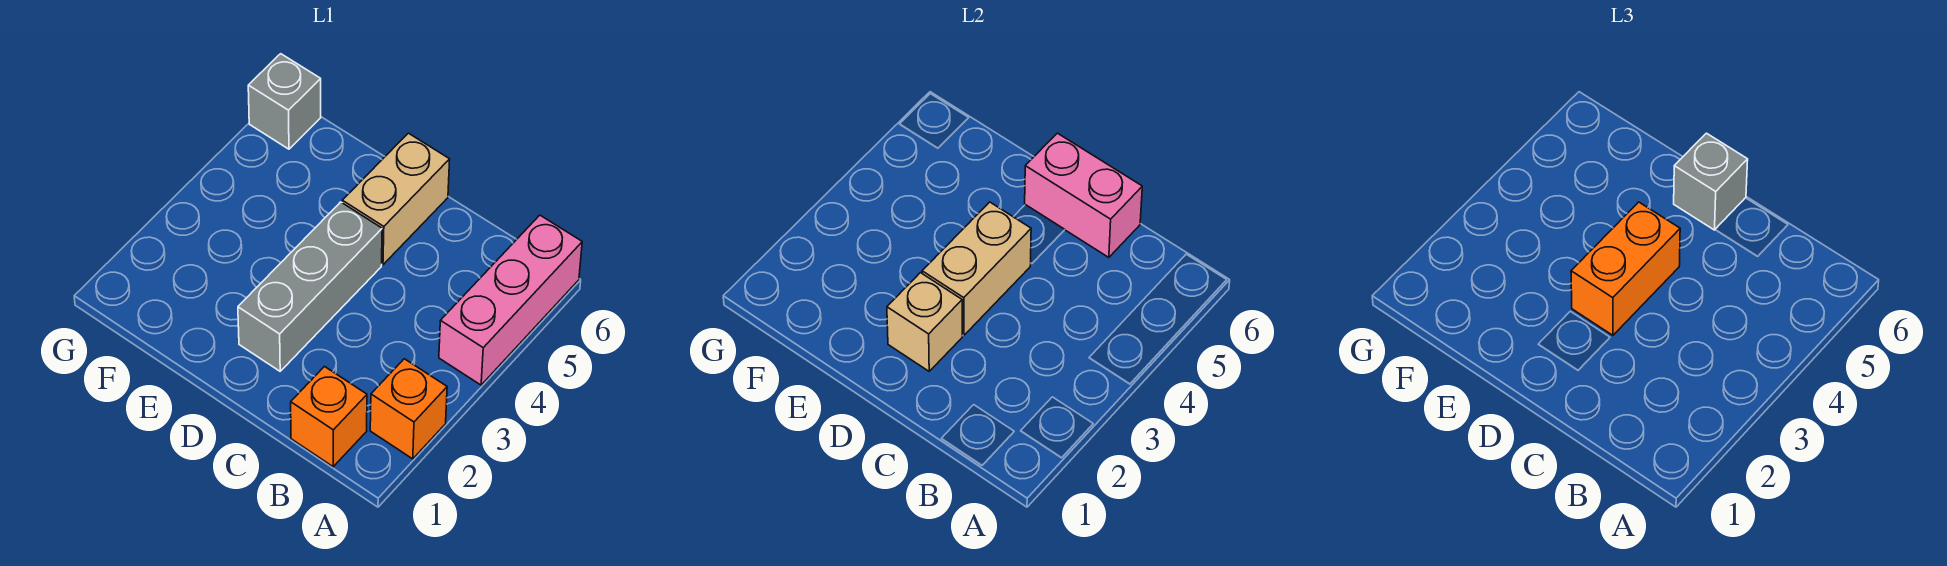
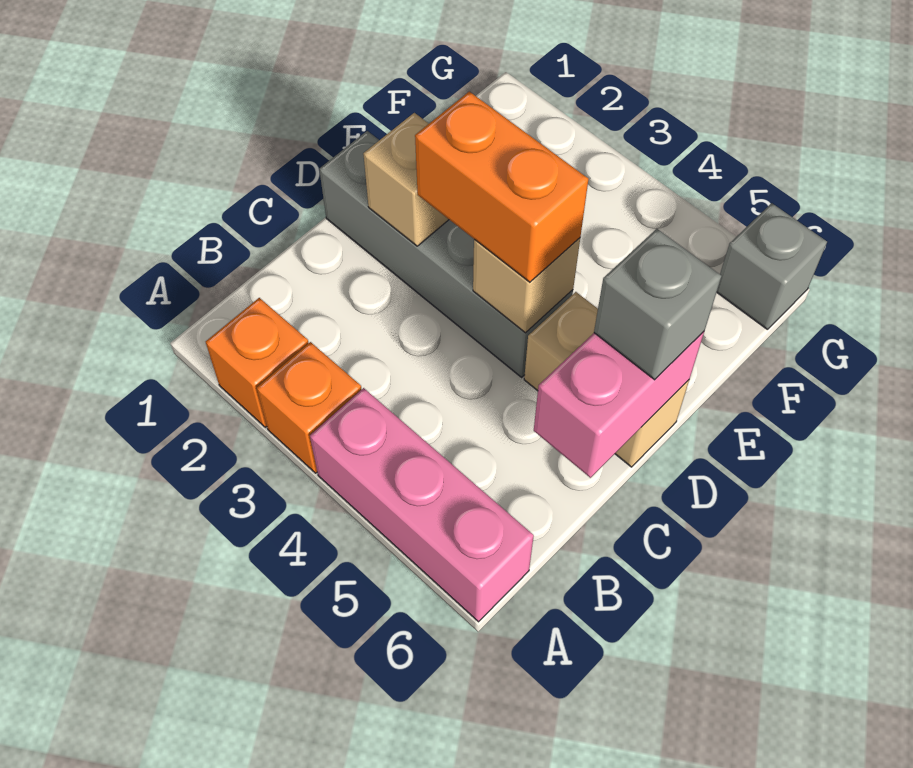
orange brick B1 level 1 -> orange brick A3 level 1
grey brick D2:D4 level 1 -> grey brick D1:D4 level 1
tan brick D3:D4 level 2 -> tan brick D4 level 2

